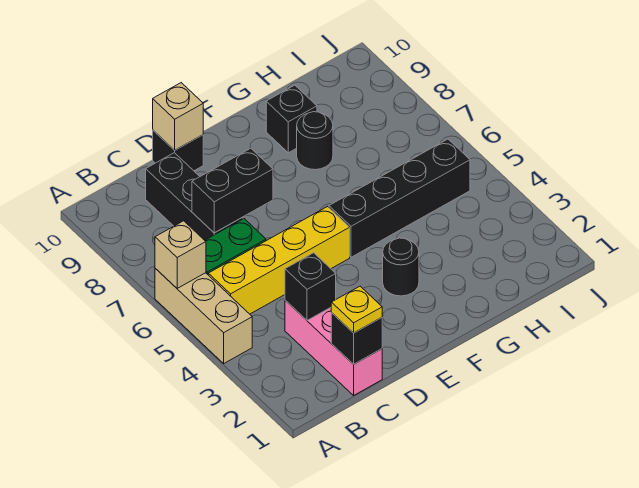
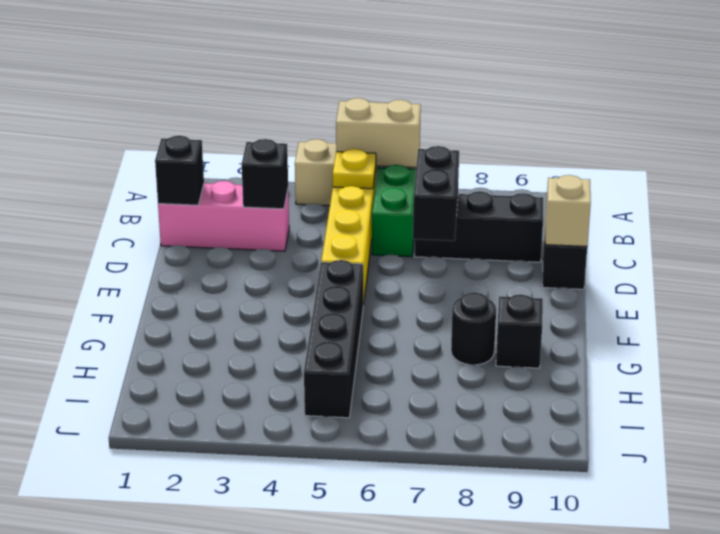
tan brick A6 level 2 -> tan brick A5:A6 level 2
yellow plate C1 level 3 -> yellow plate B5 level 2
black round brick F3 level 1 -> none

